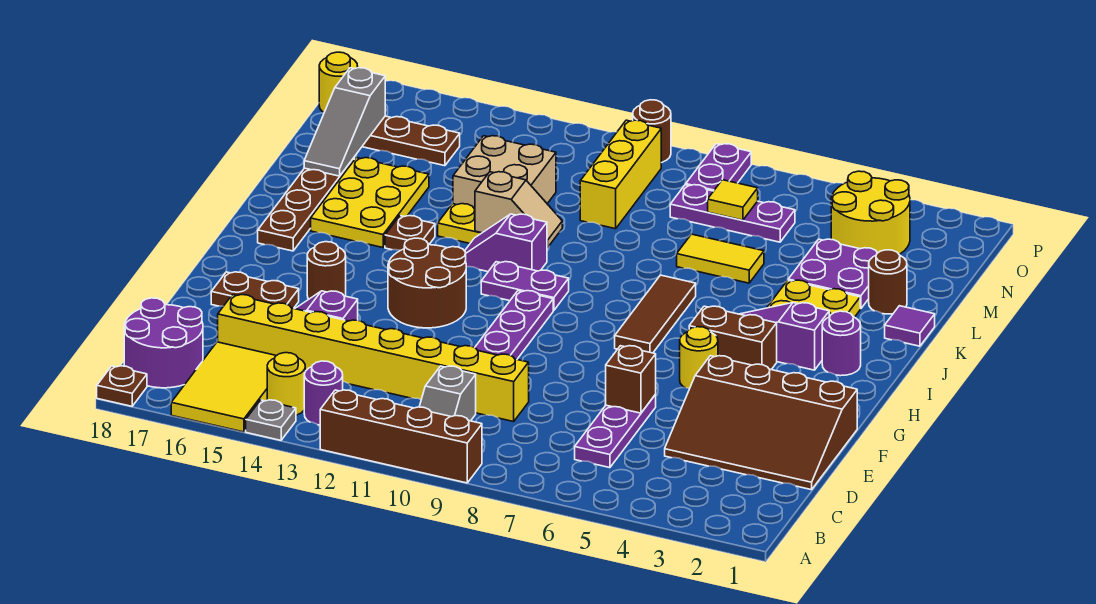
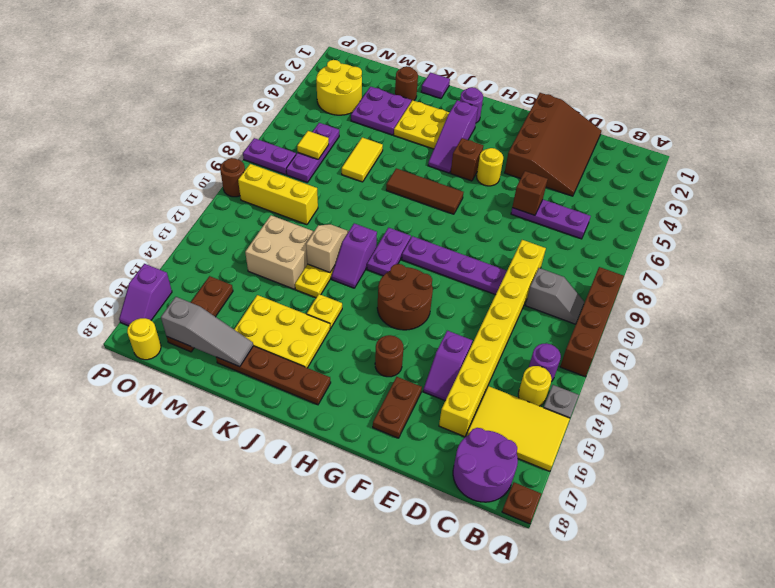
brown brick H4:H5 level 1 -> brown brick H5 level 1
brown plate J14 level 1 -> yellow plate J14 level 1
none -> purple slope P16:P17 level 1 top 16

